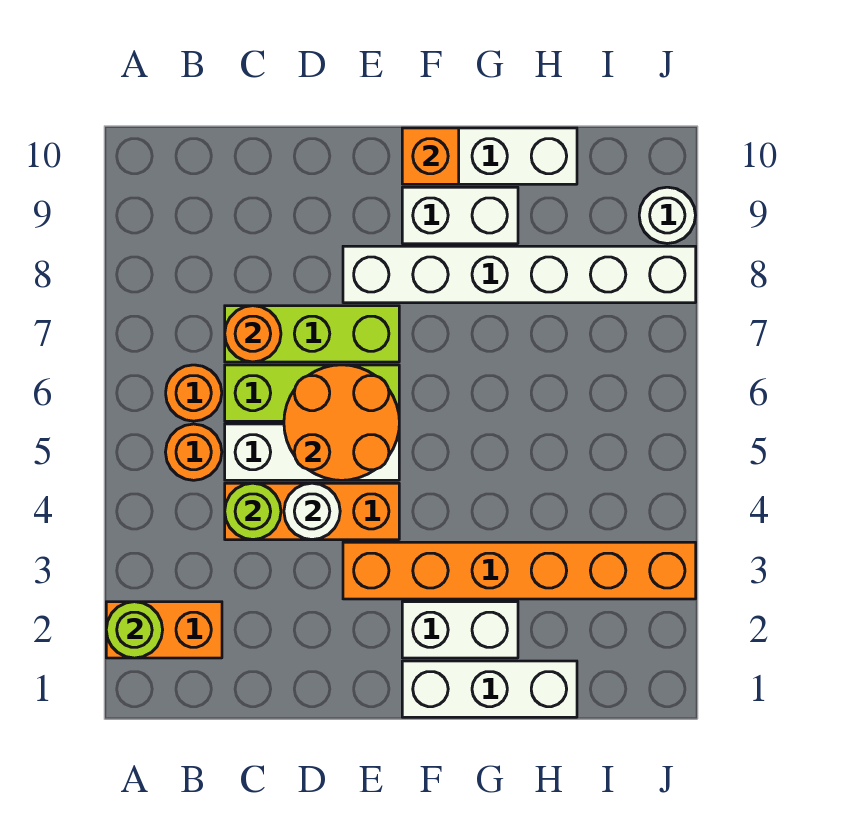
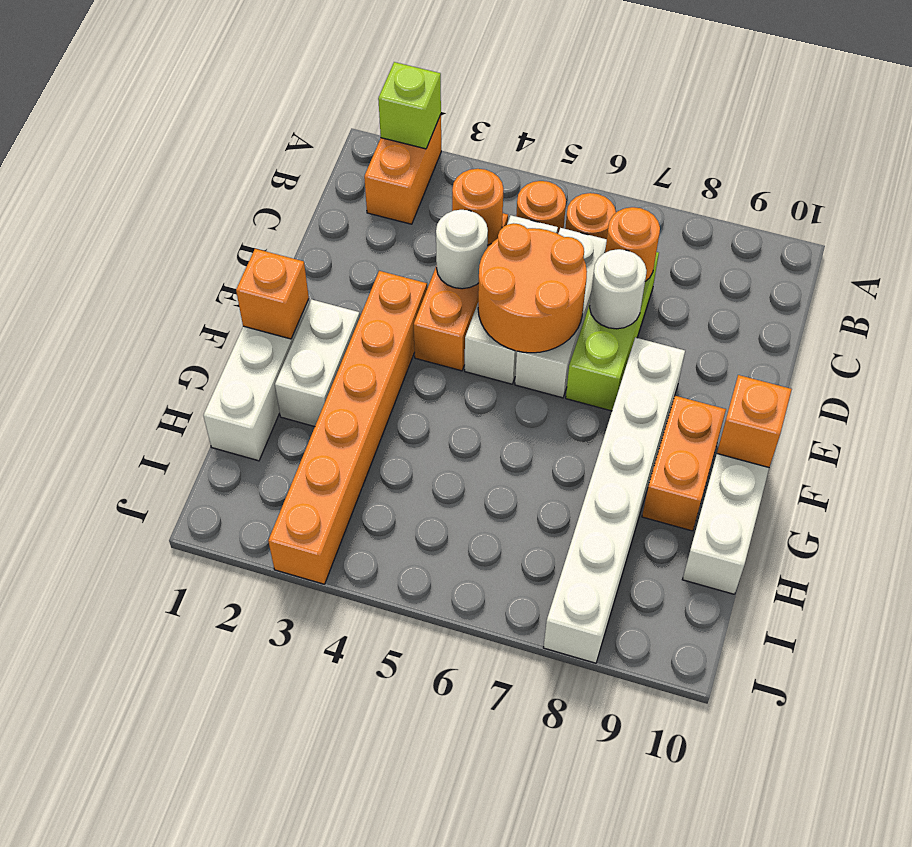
lime round brick A2 level 2 -> lime brick A2 level 2
lime round brick C4 level 2 -> orange round brick C4 level 2
lime brick C6:E6 level 1 -> white brick C6:E6 level 1
none -> orange brick F1 level 2
white brick F9:G9 level 1 -> orange brick F9:G9 level 1
white round brick J9 level 1 -> white round brick D7 level 2

